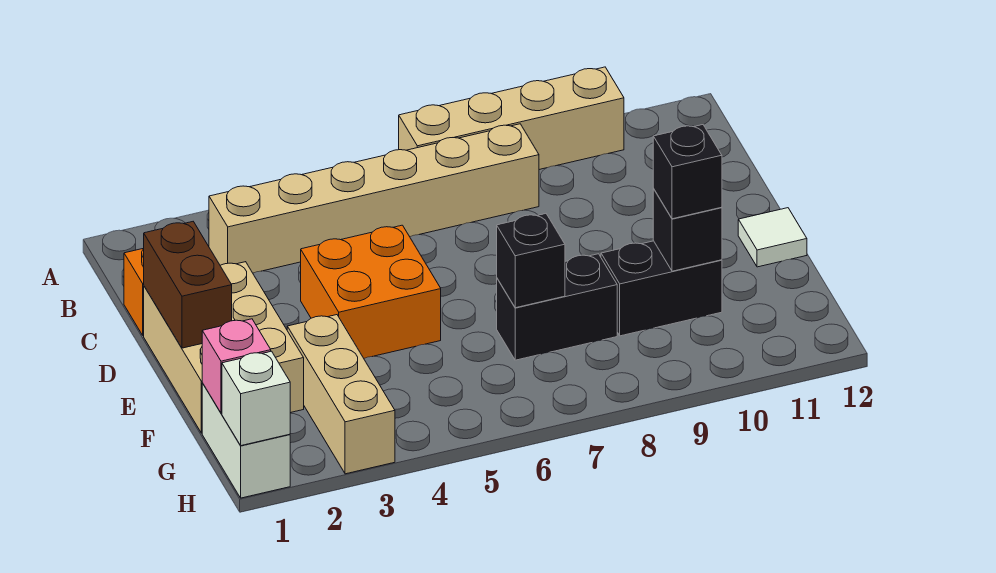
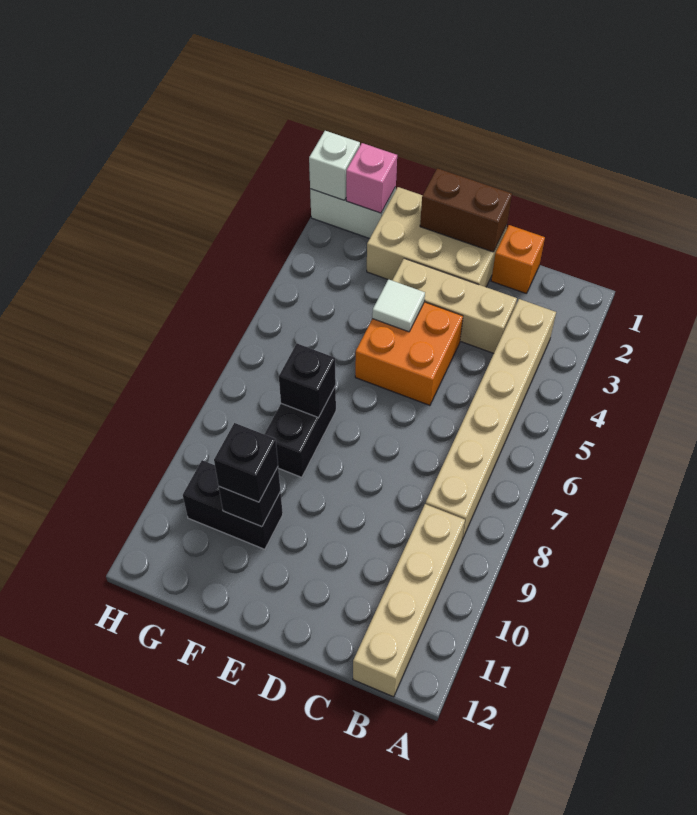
tan brick A7:A10 level 1 -> tan brick B9:B12 level 1
white tile E12 level 1 -> white tile E4 level 2
tan brick F3:H3 level 1 -> tan brick C3:E3 level 1
black brick F9:F10 level 1 -> black brick F10:G10 level 1

